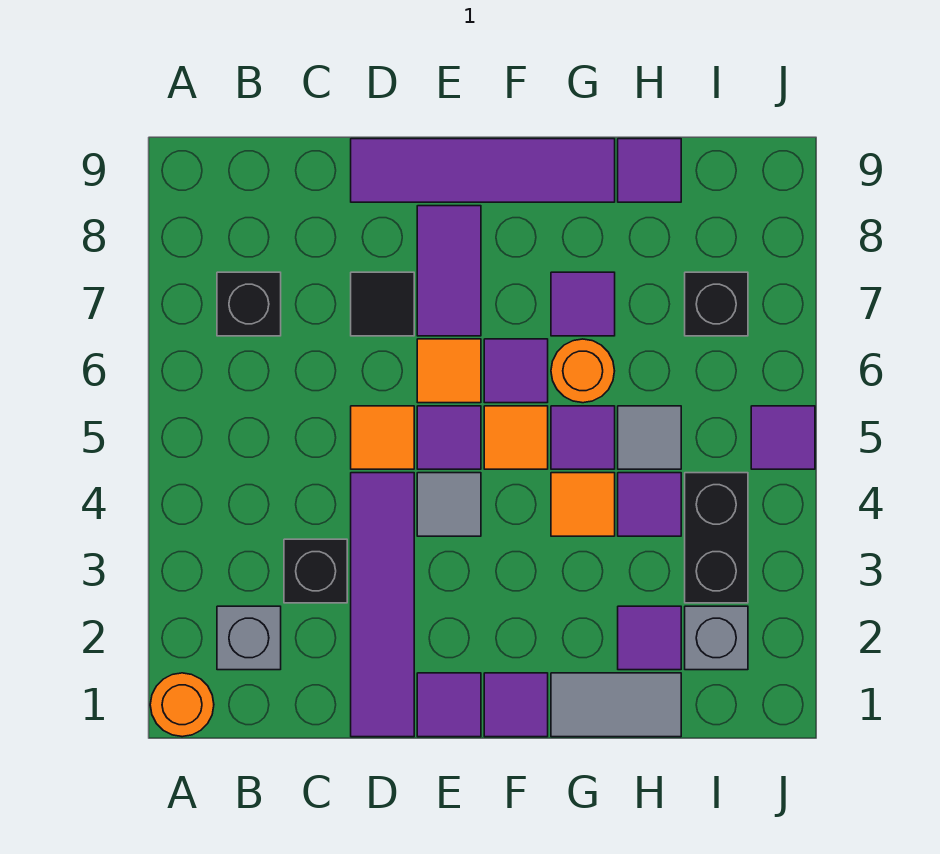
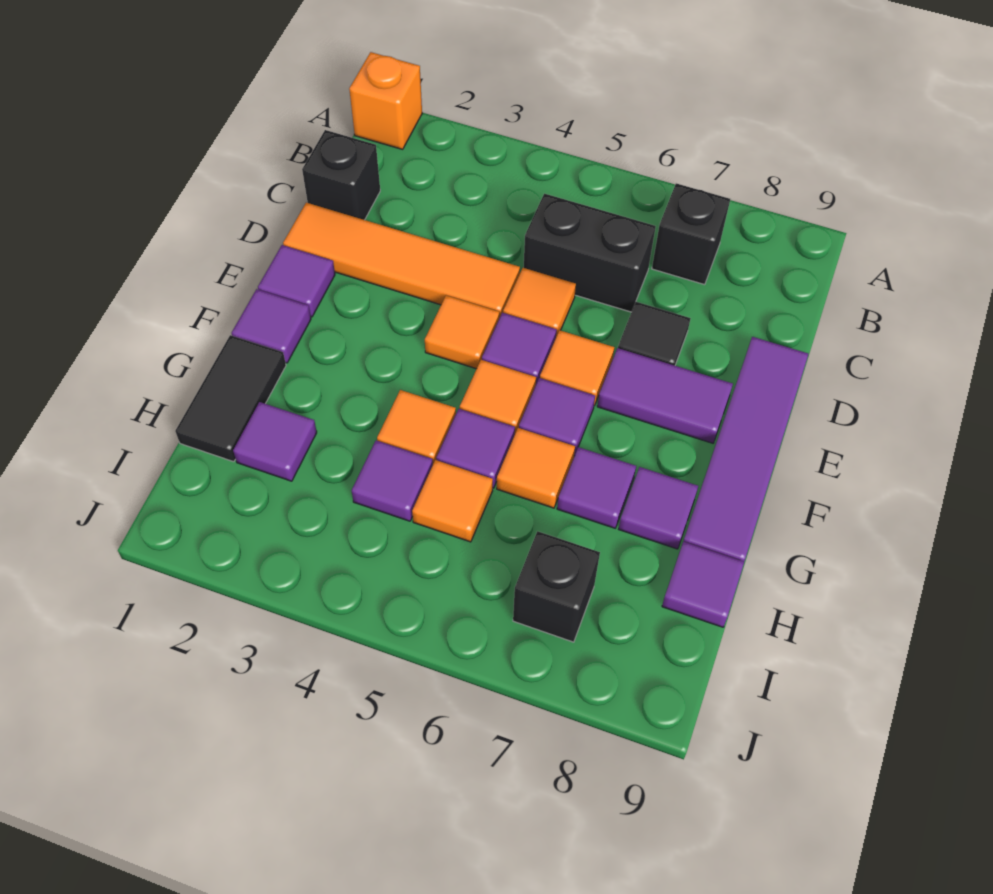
orange round brick A1 level 1 -> orange brick A1 level 1
grey brick B2 level 1 -> none
black brick C3 level 1 -> black brick C1 level 1
purple tile D1:D4 level 1 -> orange tile D1:D4 level 1
grey tile E4 level 1 -> orange tile E4 level 1
grey tile G1:H1 level 1 -> black tile G1:H1 level 1
orange round brick G6 level 1 -> orange tile G6 level 1
grey tile H5 level 1 -> orange tile H5 level 1
grey brick I2 level 1 -> none
black brick I3:I4 level 1 -> black brick C5:C6 level 1
purple tile J5 level 1 -> purple tile G8 level 1

